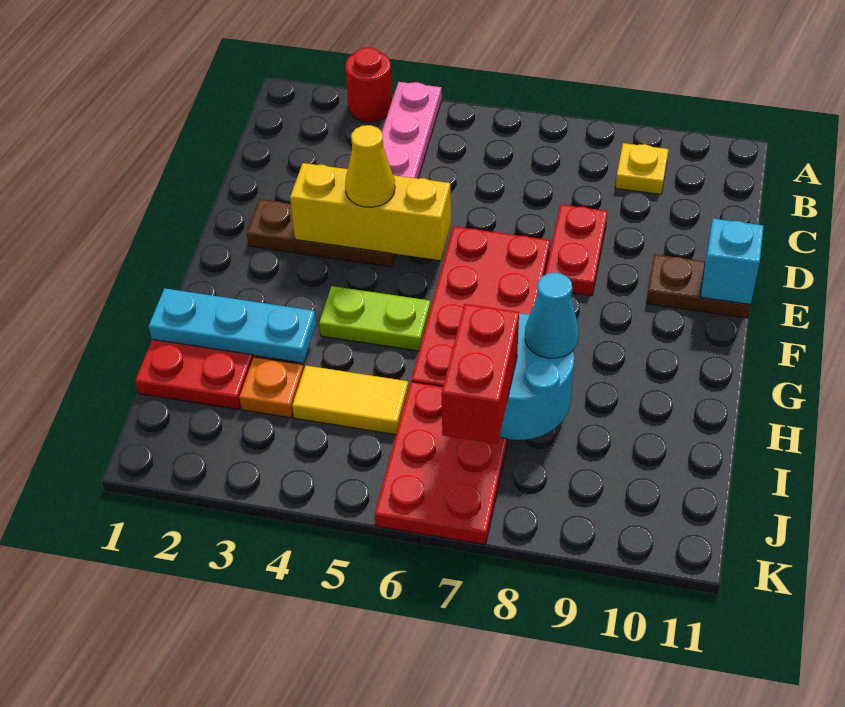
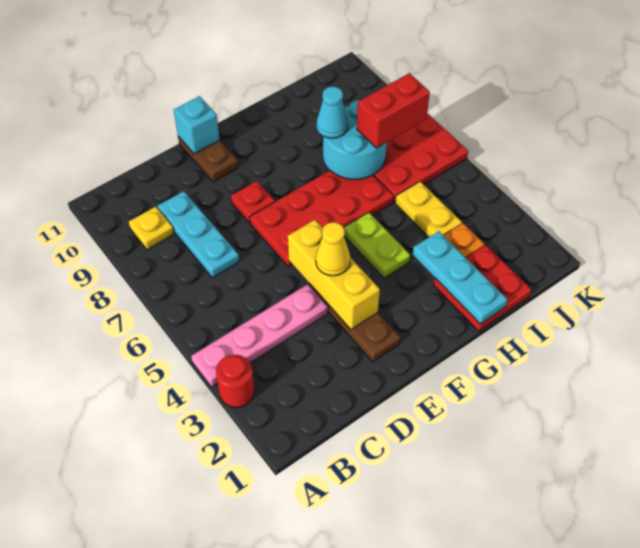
none -> cyan plate C7:C9 level 1
red plate D8:E8 level 1 -> red plate E8 level 1
yellow tile I4:I5 level 1 -> yellow plate I4:I5 level 1

